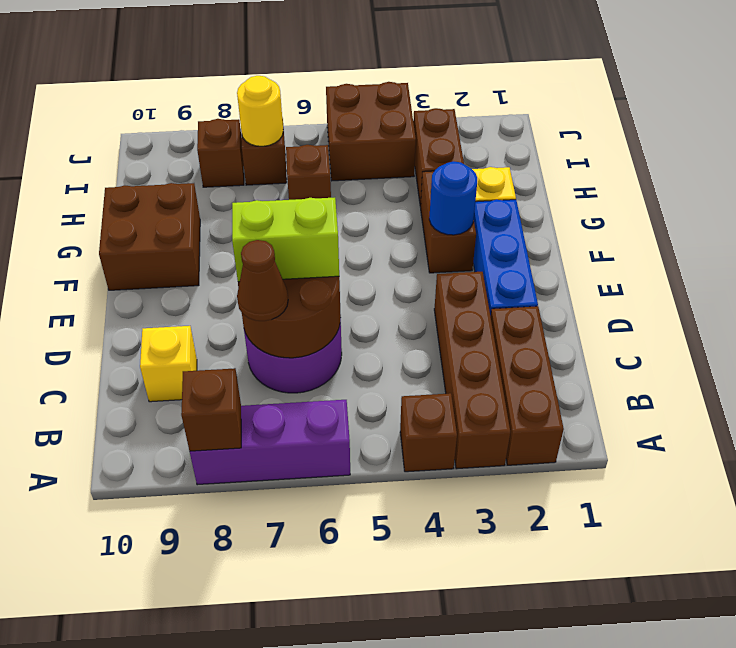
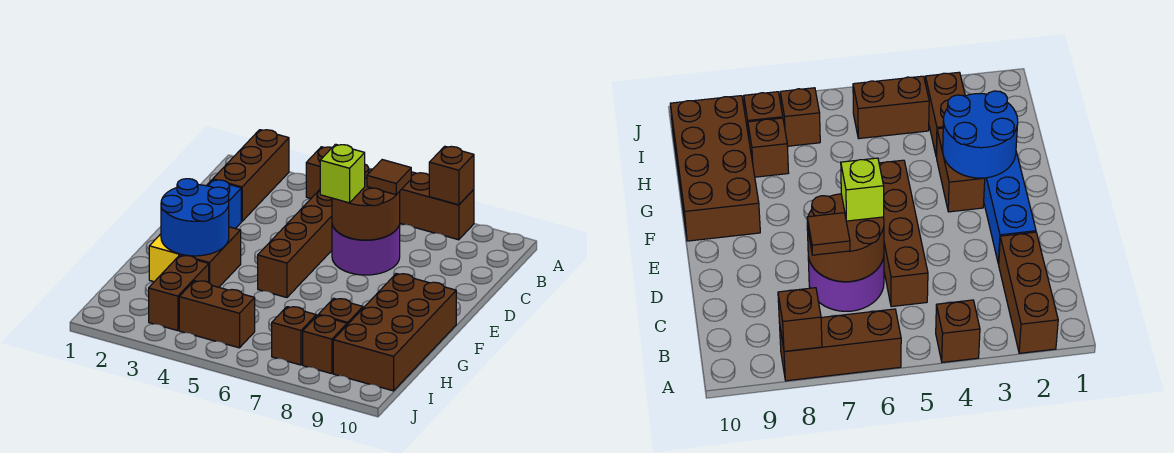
brown brick A3:D3 level 1 -> brown brick C5:F5 level 1
purple brick A6:A8 level 1 -> brown brick A6:A8 level 1
brown cone C7 level 3 -> brown tile C7 level 3
yellow brick C9 level 1 -> none
lime brick D6:D7 level 3 -> lime brick D6 level 3
blue round brick F3 level 2 -> blue round brick F2:G3 level 2
brown brick F9:G10 level 1 -> brown brick F9:I10 level 1
brown brick H6 level 1 -> brown brick H8 level 1
brown brick I4:J5 level 1 -> brown brick I4:I5 level 1
yellow round brick I7 level 2 -> none

